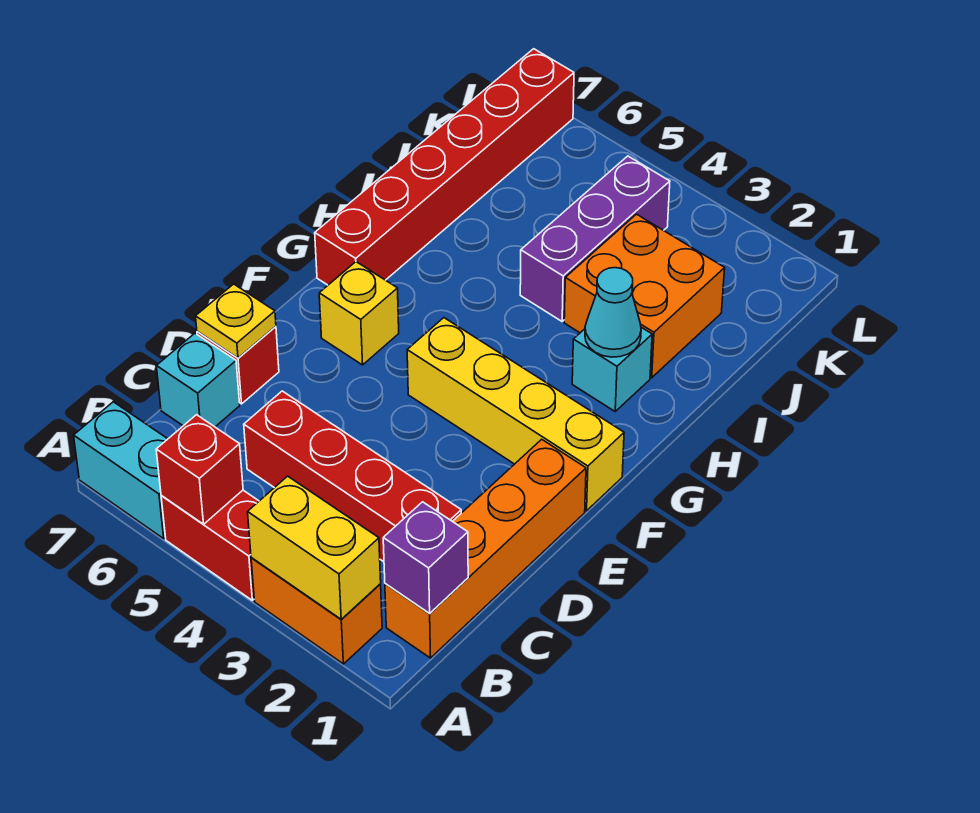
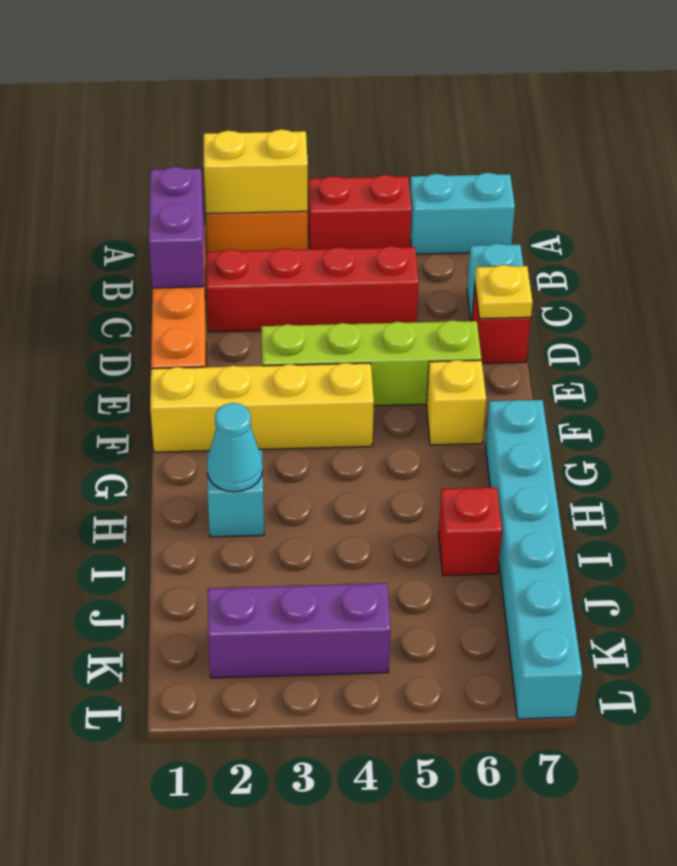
red brick A5 level 2 -> red brick I6 level 1
purple brick B1 level 2 -> purple brick B1:C1 level 2
none -> lime brick E3:E6 level 1
red brick G7:L7 level 1 -> cyan brick G7:L7 level 1
orange brick I2:J3 level 1 -> none
purple brick I4:K4 level 1 -> purple brick K2:K4 level 1

